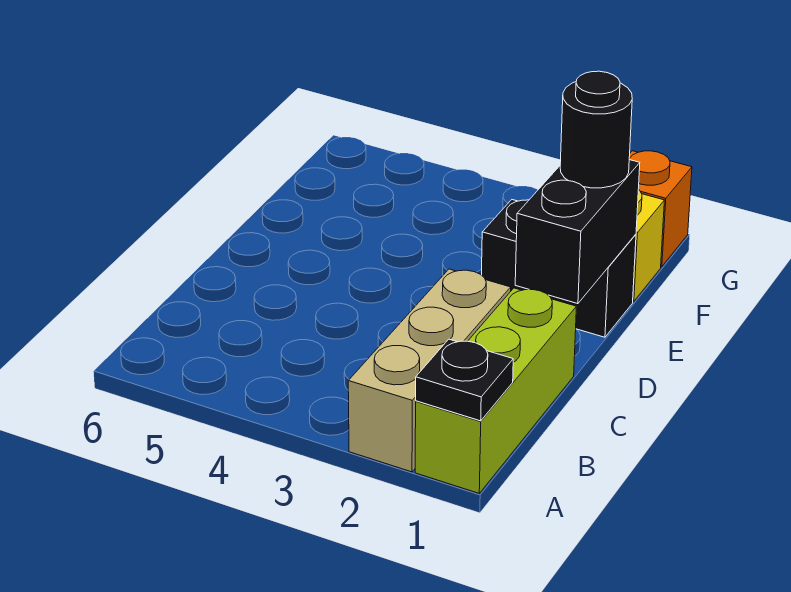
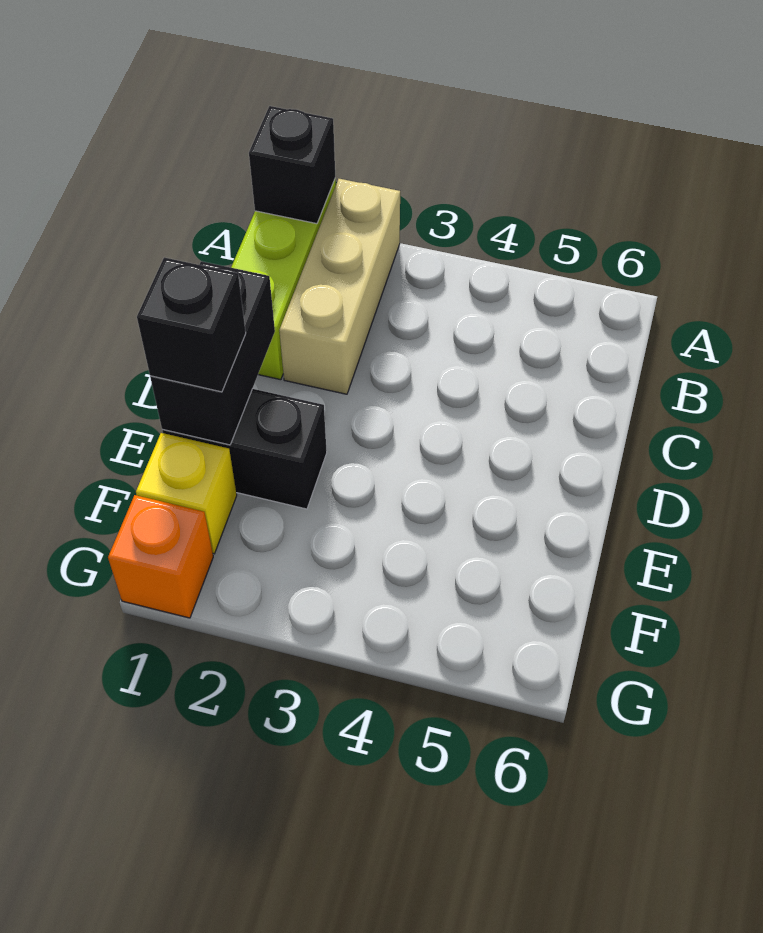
black plate A1 level 2 -> black brick A1 level 2
black round brick E1 level 3 -> black brick E1 level 3

